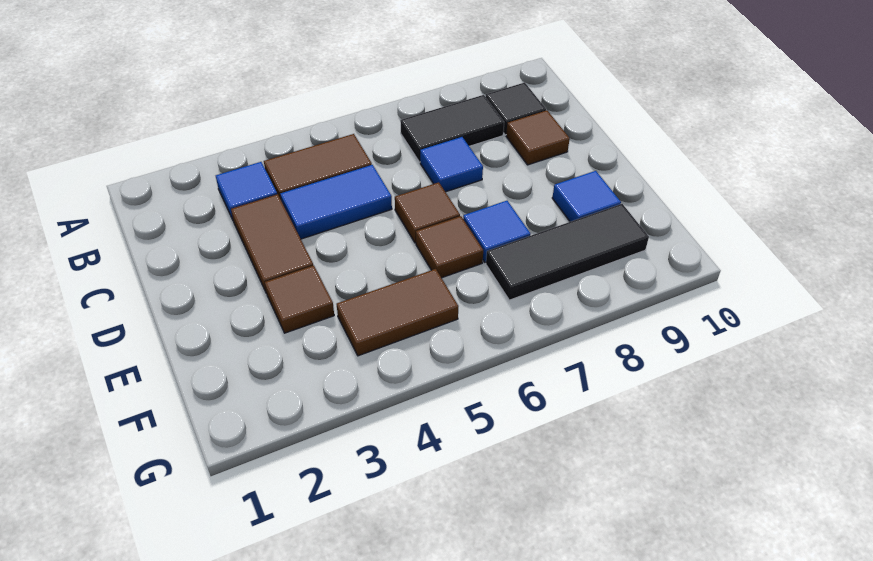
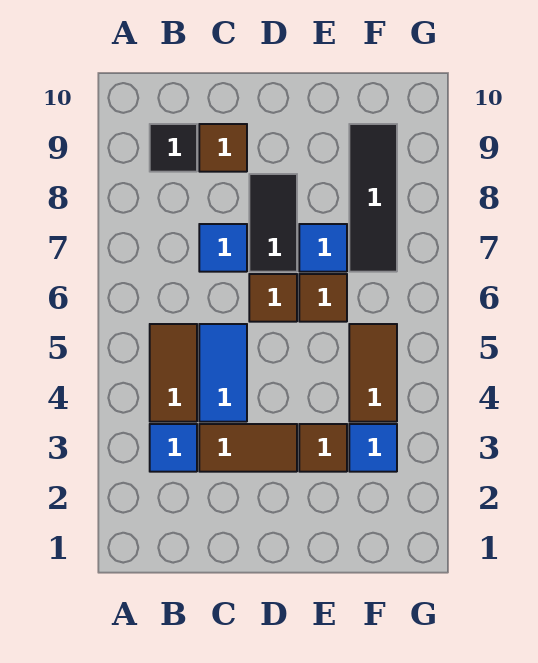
black tile B7:B8 level 1 -> black tile D7:D8 level 1
blue tile E9 level 1 -> blue tile F3 level 1

